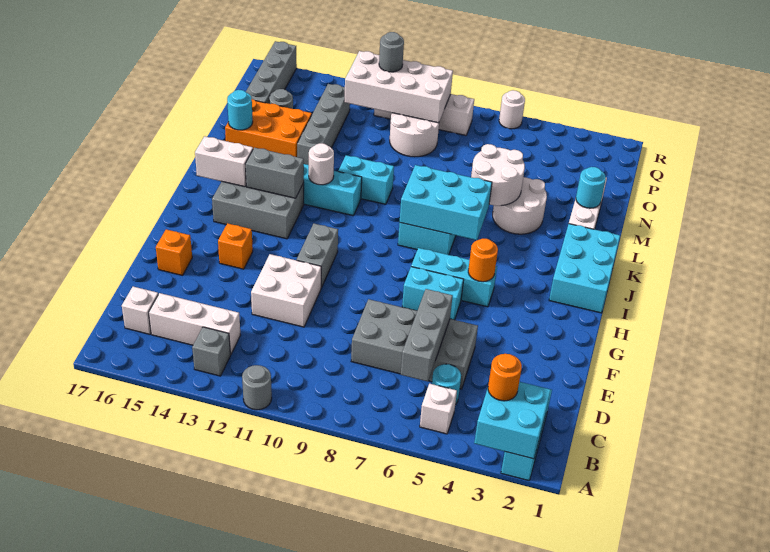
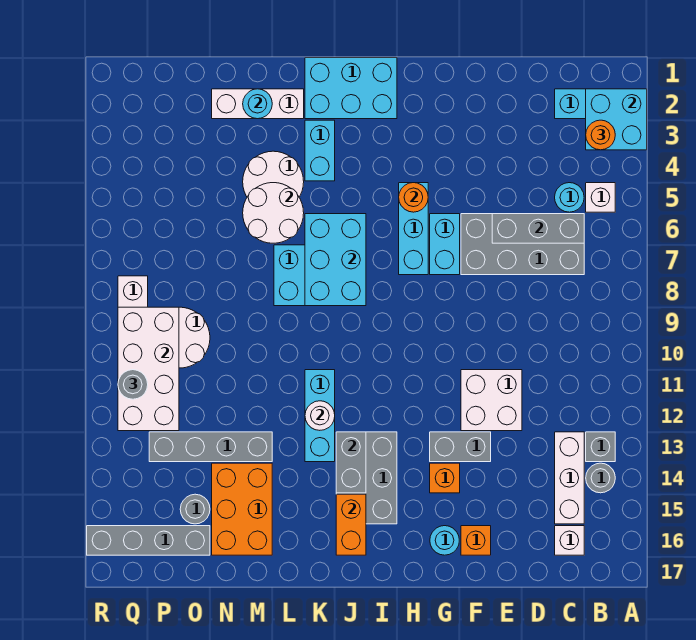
grey round brick A11 level 1 -> grey round brick B14 level 1
grey brick D5:E8 level 1 -> grey brick C6:F7 level 1
grey brick G11:H11 level 1 -> grey brick F13:G13 level 1
white brick J15:J16 level 2 -> orange brick J15:J16 level 2
cyan brick L10:L11 level 1 -> cyan brick K3:K4 level 1
cyan round brick M16 level 2 -> cyan round brick G16 level 1
white round brick R6 level 1 -> none

